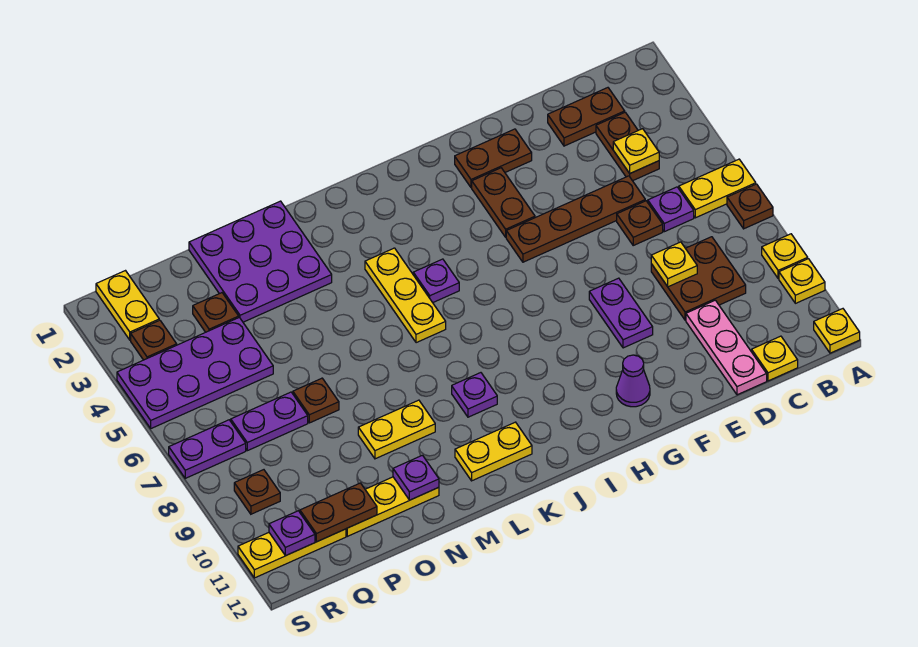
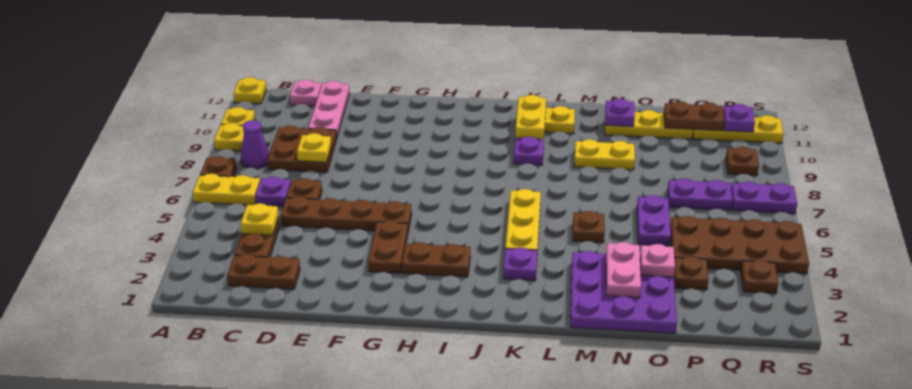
yellow plate C12 level 1 -> pink plate C12 level 1
brown plate F2:G2 level 1 -> brown plate H3:I3 level 1
purple plate F8:F9 level 1 -> purple plate O5:O6 level 1
purple cone G11 level 1 -> purple cone B8 level 1
purple plate J5 level 1 -> purple plate K3 level 1
none -> pink plate N2:N3 level 2
none -> pink plate O3 level 2
brown plate O7 level 1 -> brown plate M5 level 1
purple plate P4:S5 level 1 -> brown plate P4:S5 level 1
yellow plate R1:R2 level 1 -> yellow plate K10:K11 level 2

